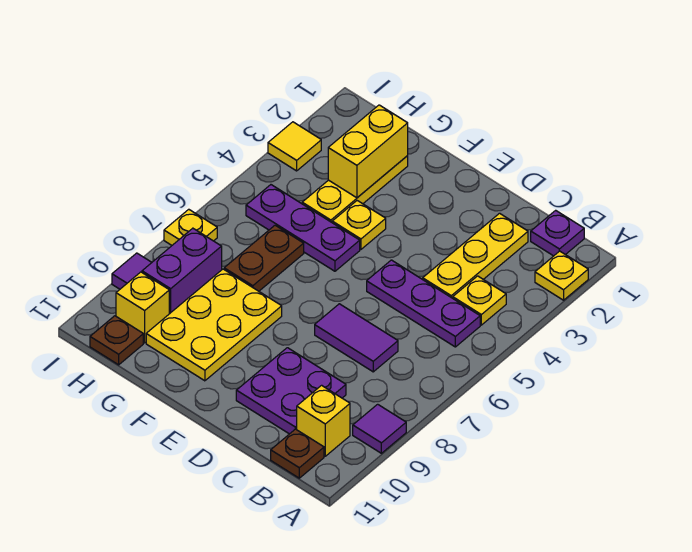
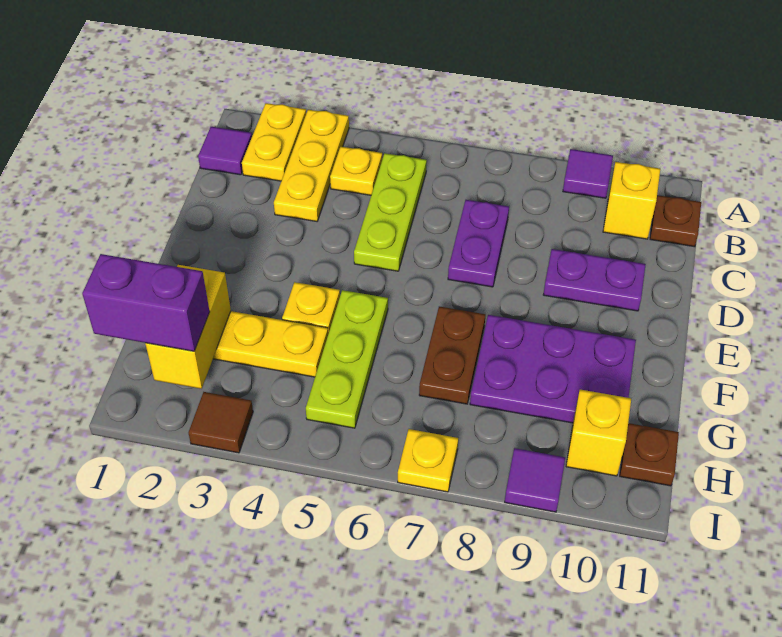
yellow plate A2 level 1 -> yellow plate A2:B2 level 1
purple plate B1 level 1 -> purple tile B1 level 1
purple plate B5:D5 level 1 -> lime plate B5:D5 level 1
yellow plate C2:C4 level 1 -> yellow plate A3:C3 level 1
purple tile C7:D7 level 1 -> purple plate C7:D7 level 1
purple plate C9:D10 level 1 -> purple plate D9:D10 level 1
purple plate F5:H5 level 1 -> lime plate F5:H5 level 1
yellow plate F8:G10 level 1 -> purple plate F8:G10 level 1
yellow brick G2:G3 level 2 -> yellow brick G2:H2 level 2
brown plate G6:G7 level 1 -> brown plate F7:G7 level 1
purple brick H8:H9 level 1 -> purple brick H1:H2 level 3
yellow tile I3 level 1 -> brown tile I3 level 1

